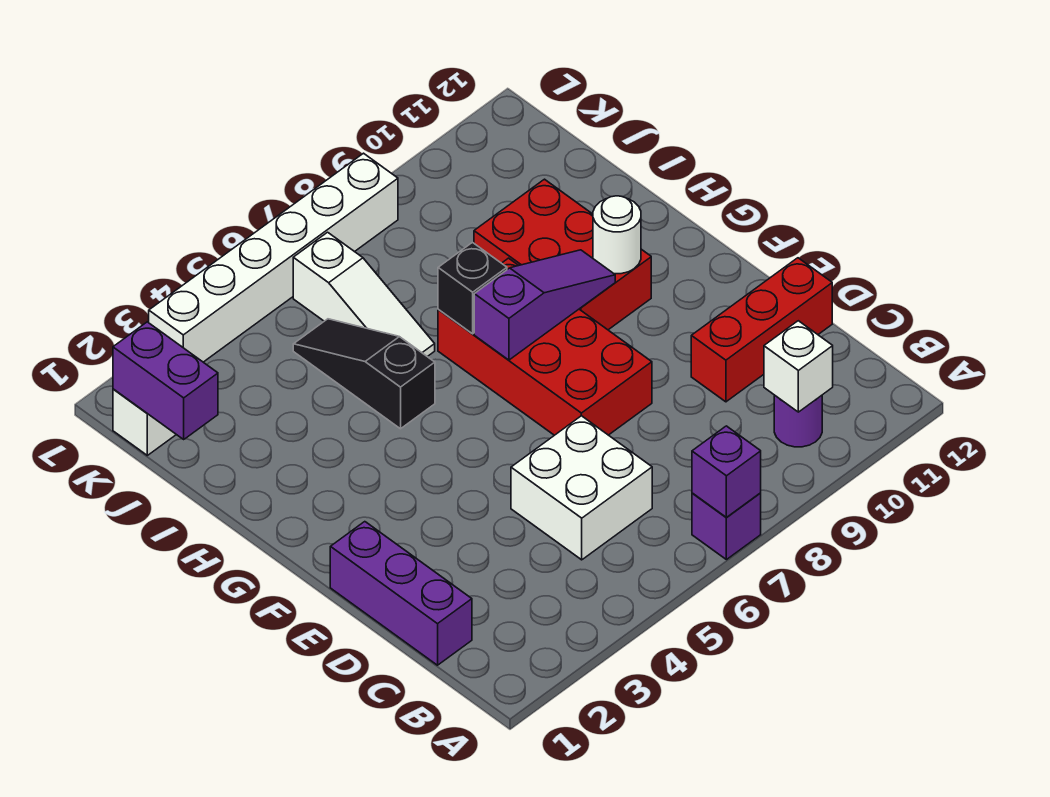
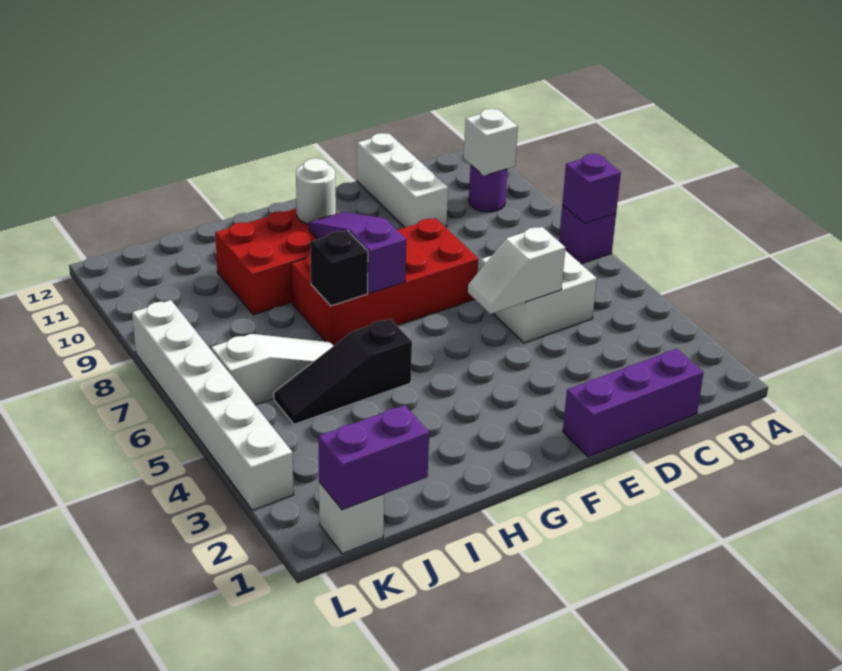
none -> white slope D5:E5 level 2 top D
red brick D10:D12 level 1 -> white brick D10:D12 level 1

